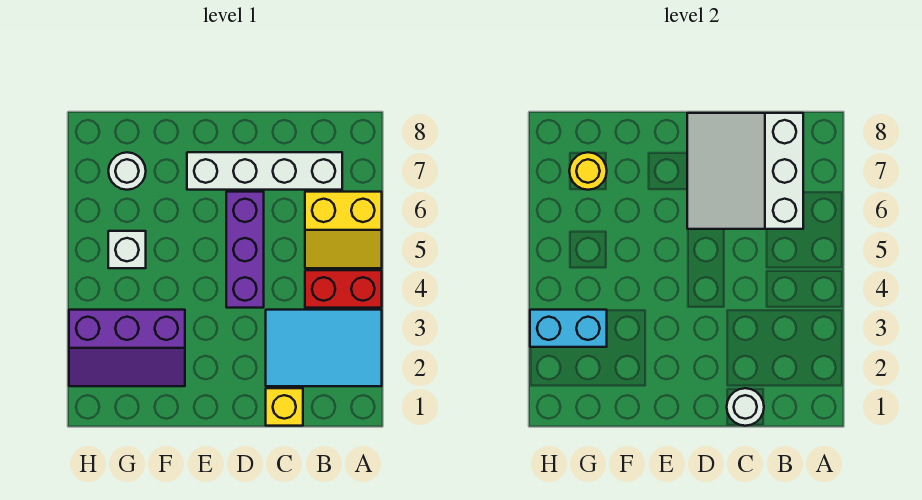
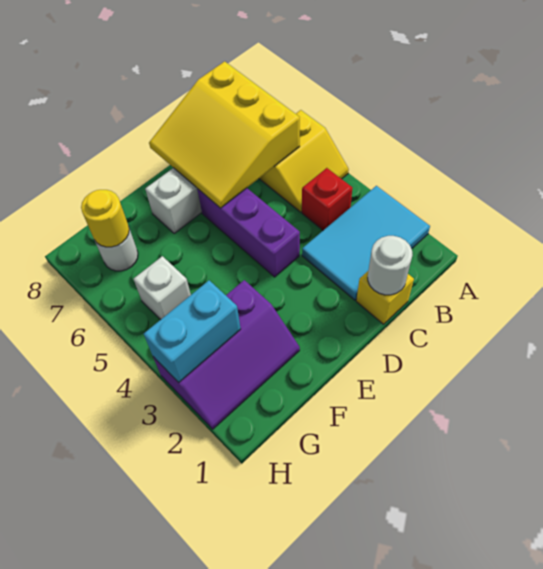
red brick A4:B4 level 1 -> red brick B4 level 1
white slope B6:D8 level 2 top B -> yellow slope B6:D8 level 2 top B

